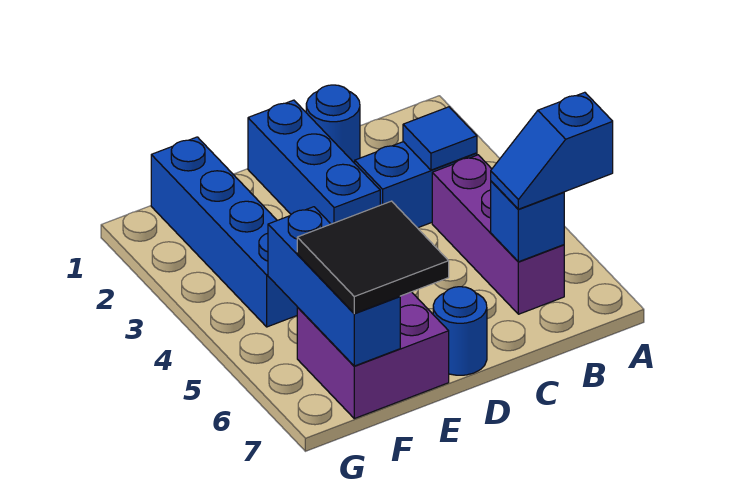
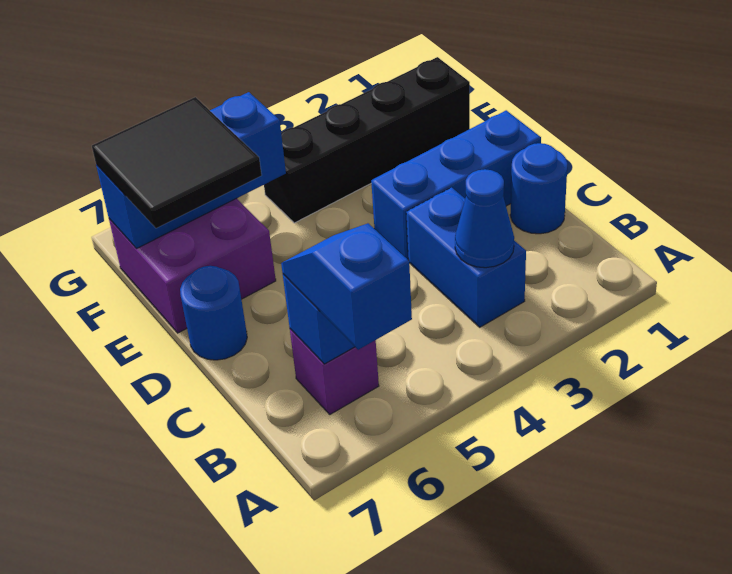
blue tile B3 level 2 -> blue cone B3 level 2
purple brick B4:B6 level 1 -> purple brick B6 level 1
blue brick F1:F4 level 1 -> black brick F1:F4 level 1

